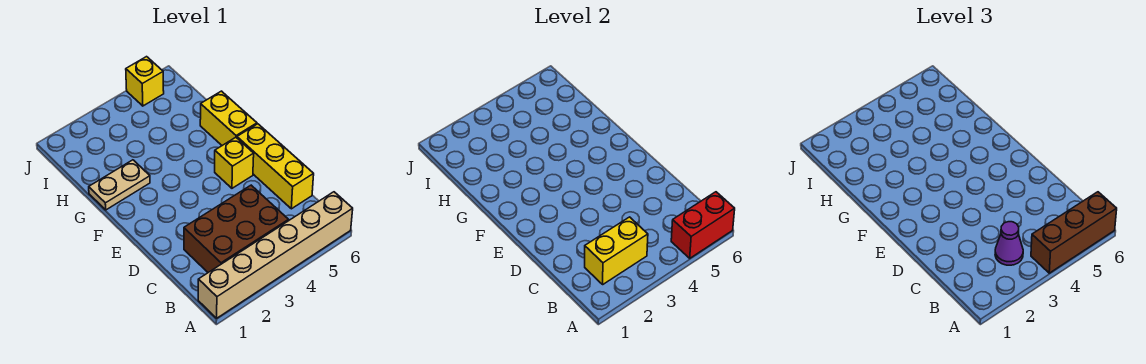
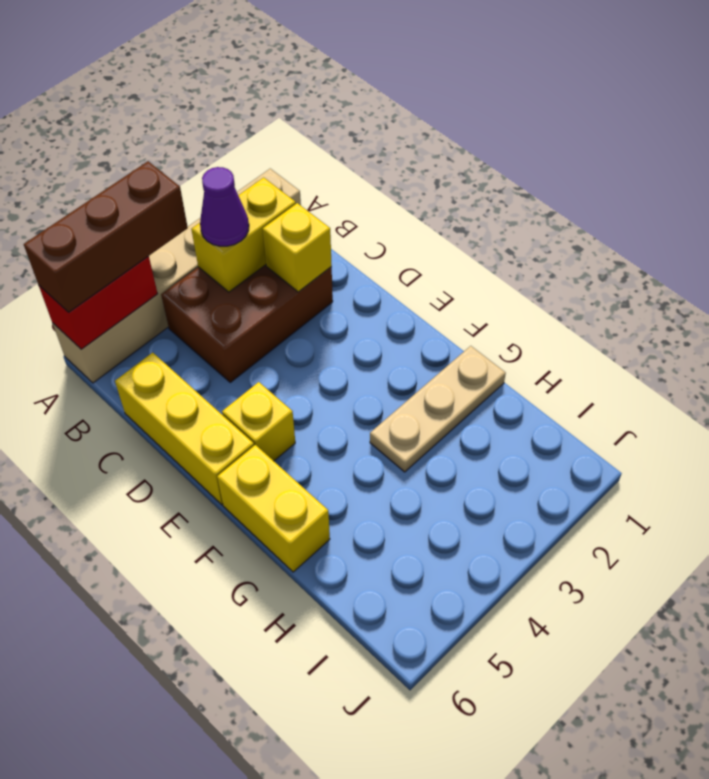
tan plate G1:G2 level 1 -> tan plate G1:G3 level 1
yellow brick J5 level 1 -> yellow brick C2 level 2

